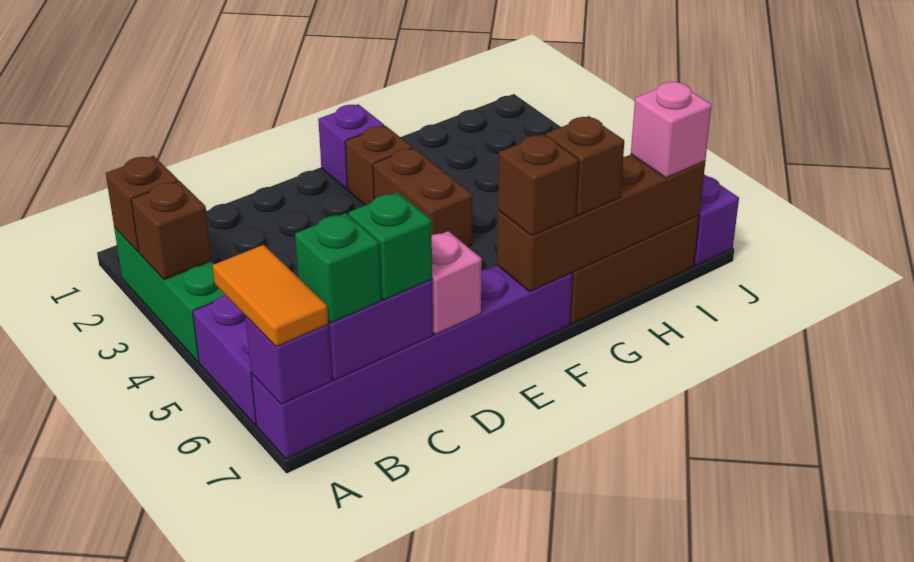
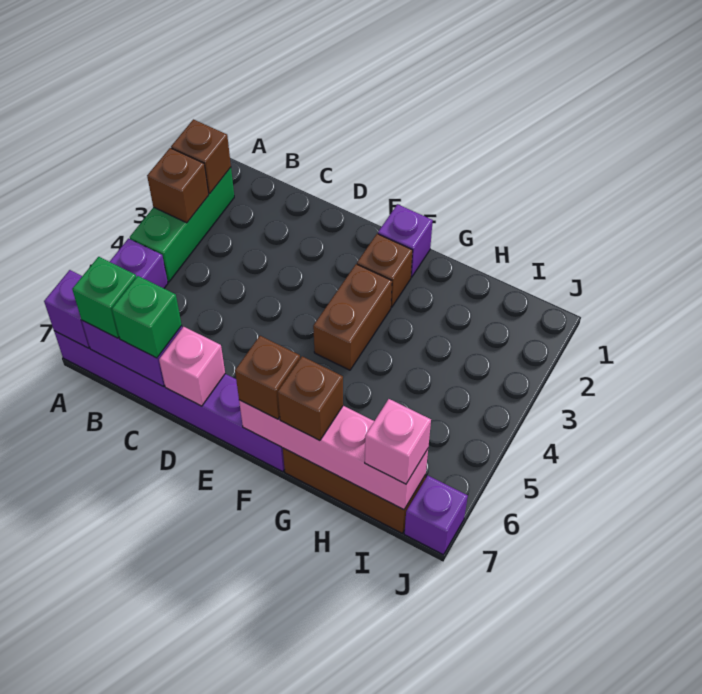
orange tile A6:A7 level 3 -> none
brown brick F7:I7 level 2 -> pink brick F7:I7 level 2

